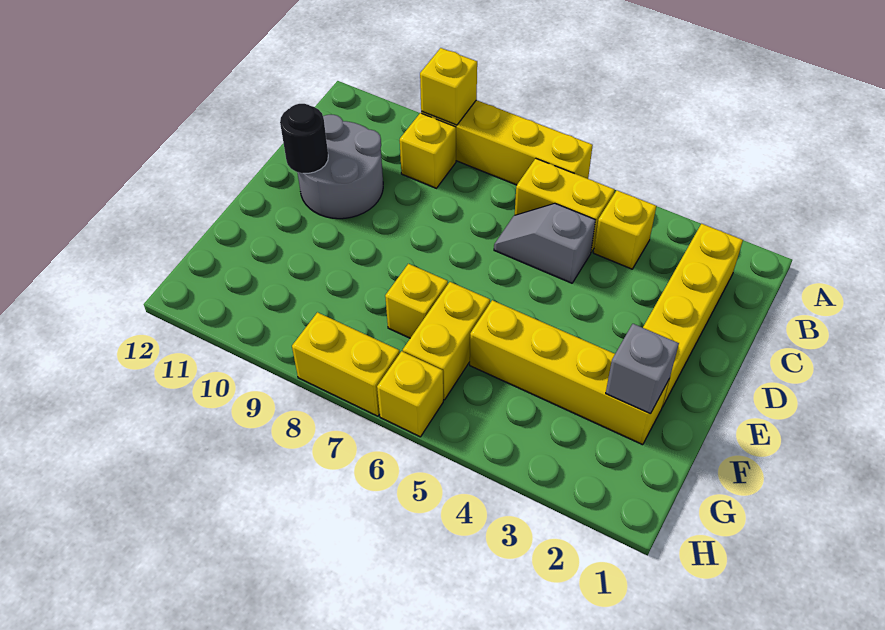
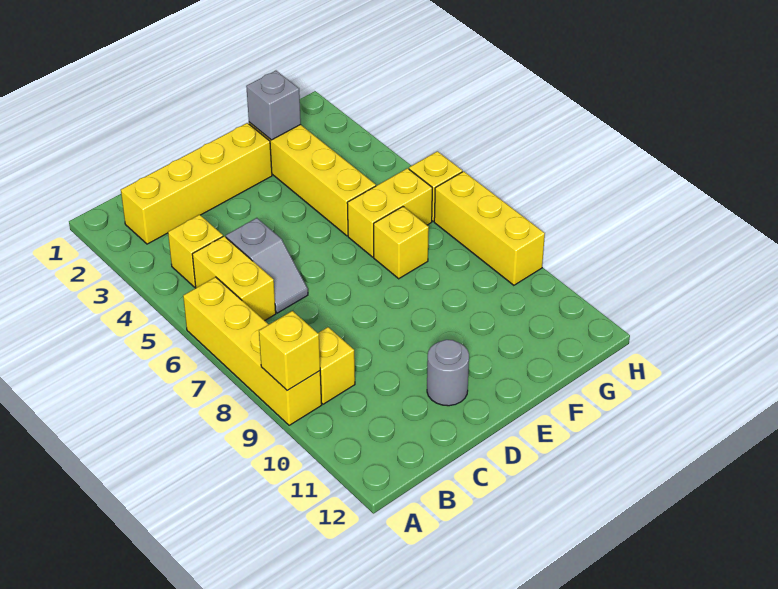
grey round brick C10:D11 level 1 -> grey round brick D11 level 1
black round brick D11 level 2 -> none
yellow brick H7:H8 level 1 -> yellow brick H7:H9 level 1

